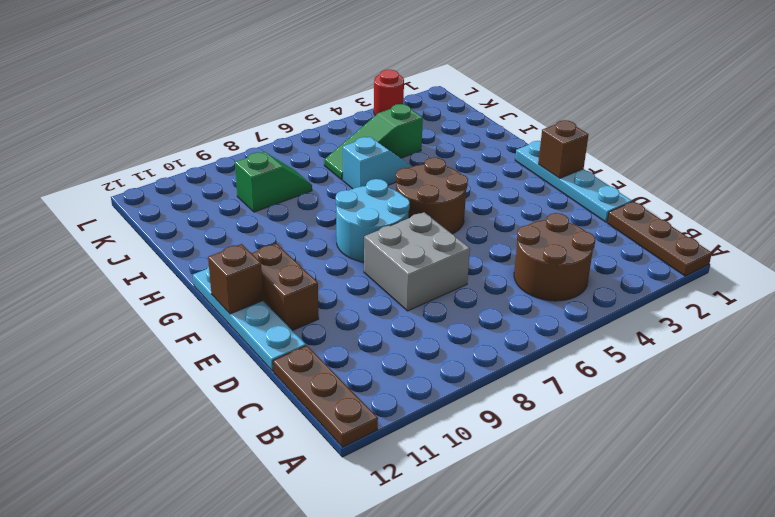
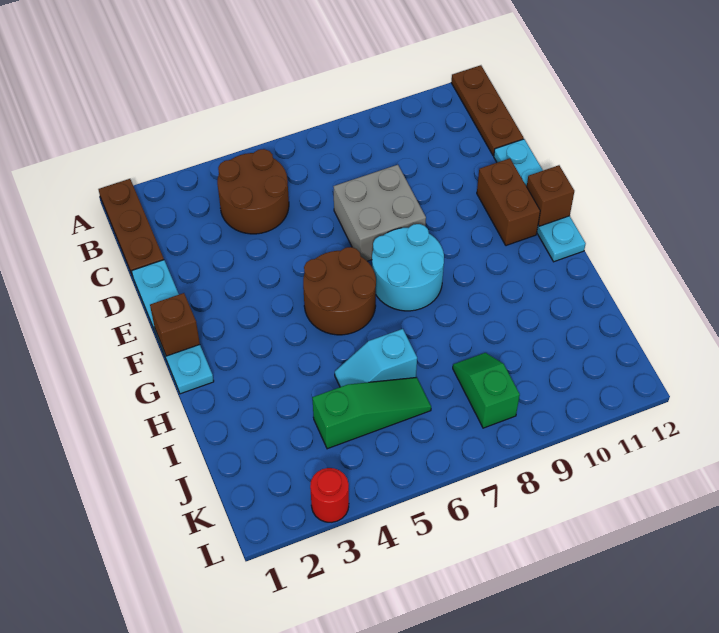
green slope J8:J9 level 1 top 9 -> green slope J8:K8 level 1 top K

